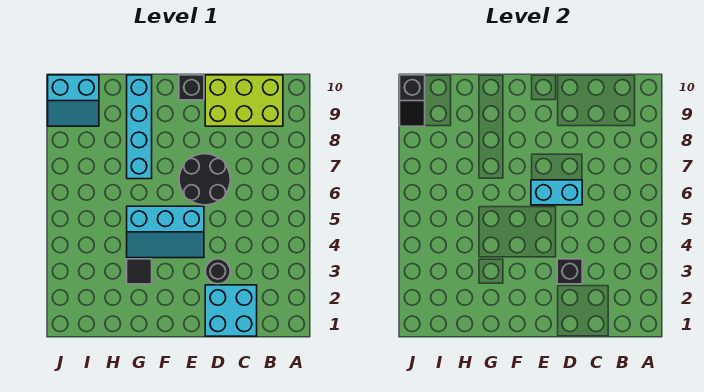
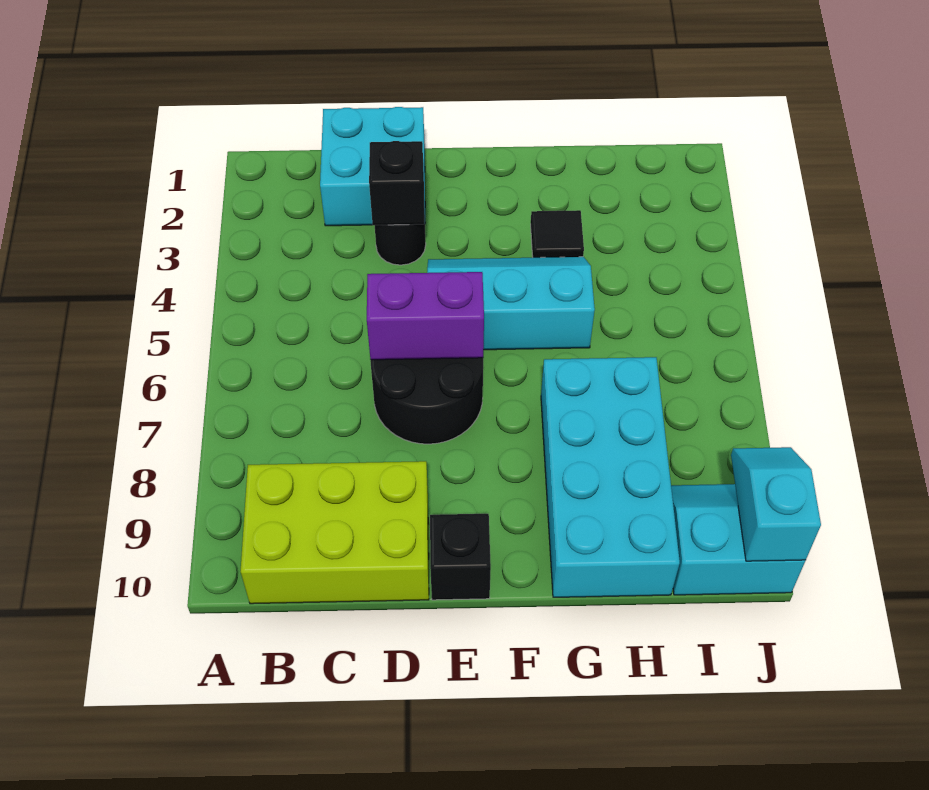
cyan brick D6:E6 level 2 -> purple brick D6:E6 level 2
cyan brick G7:G10 level 1 -> cyan brick G7:H10 level 1
black slope J9:J10 level 2 top 10 -> cyan slope J9:J10 level 2 top 10

